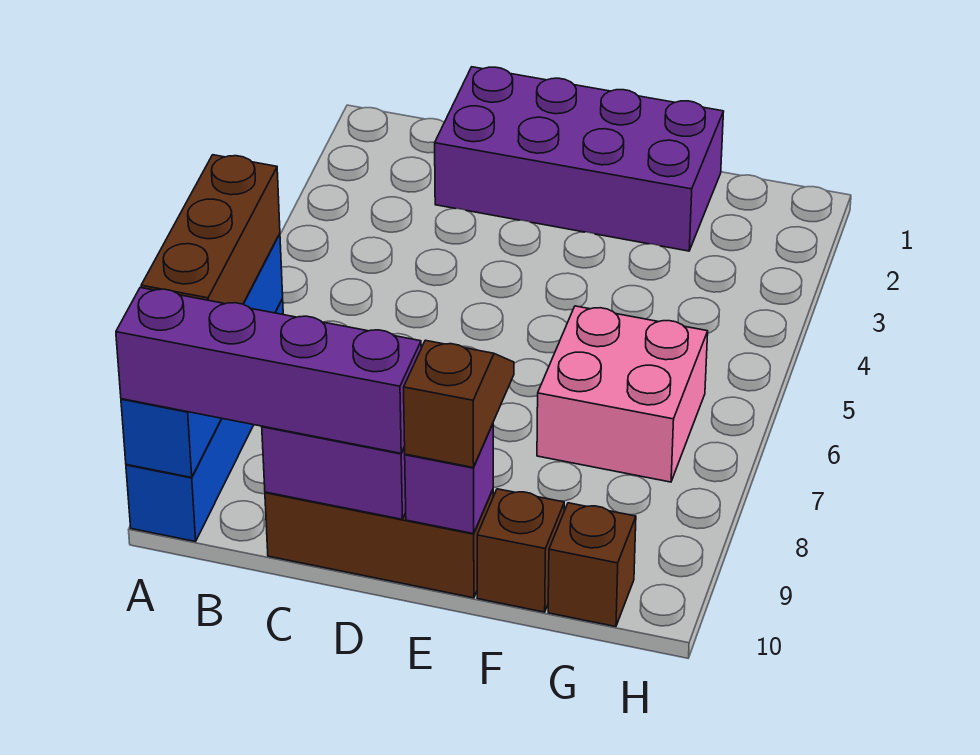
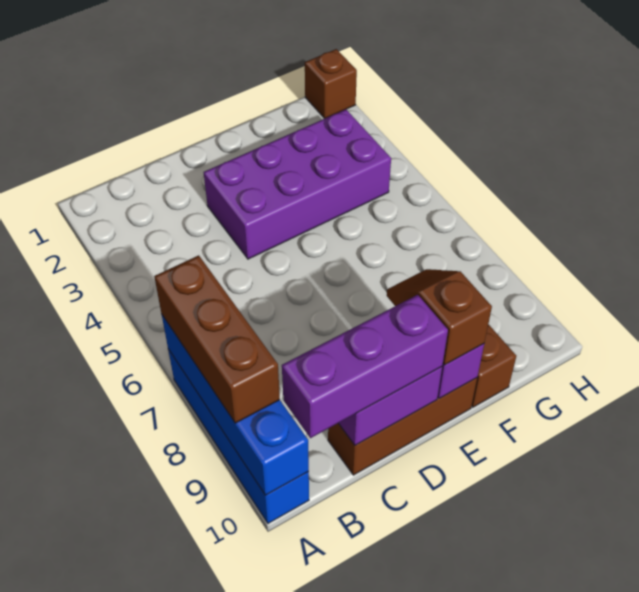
purple brick A10:D10 level 3 -> purple brick B10:D10 level 3
purple brick C1:F2 level 1 -> purple brick D3:G4 level 1
pink brick F6:G7 level 1 -> none
brown brick G10 level 1 -> brown brick H1 level 1

